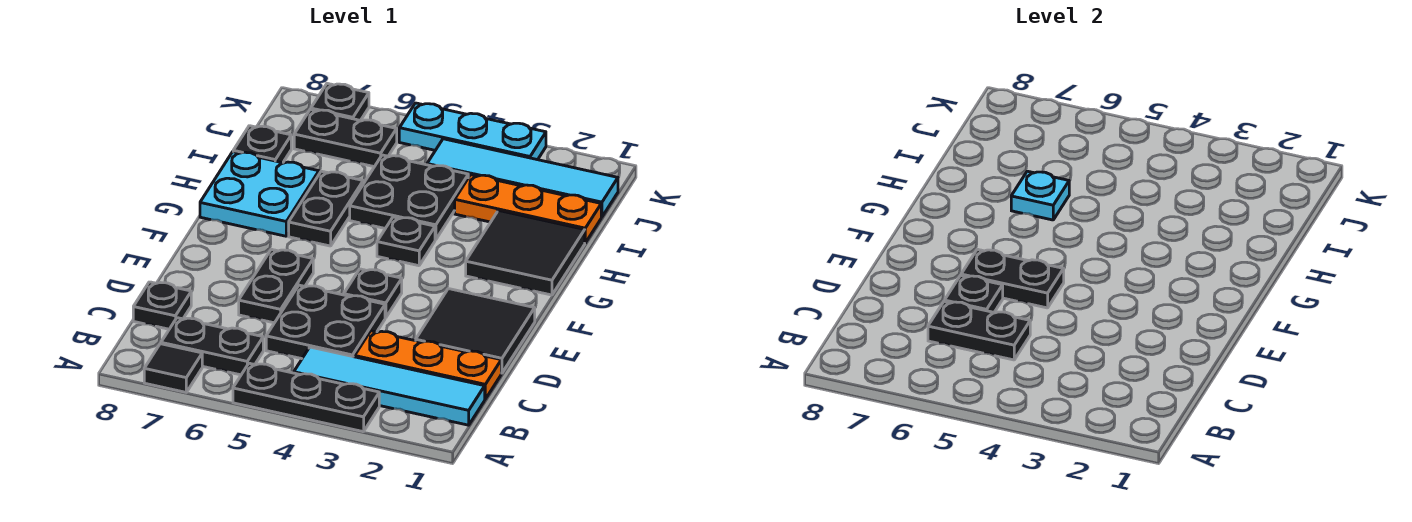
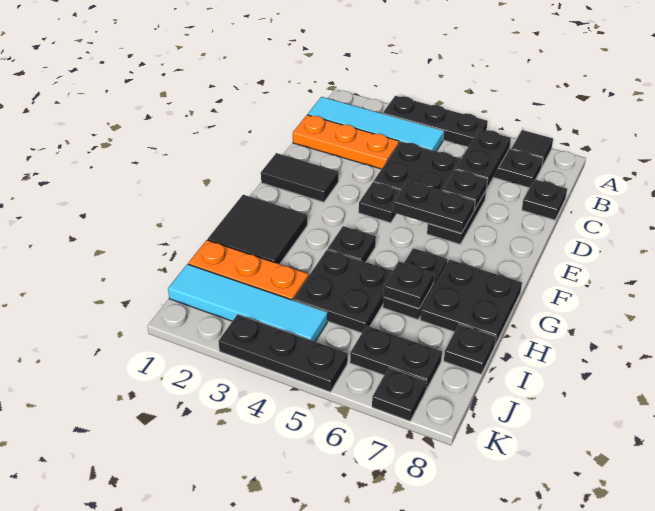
black plate C5:C6 level 2 -> black plate B6:C6 level 2
black tile D1:E2 level 1 -> black tile E1:E2 level 1
cyan plate G7:H8 level 1 -> black plate G7:H8 level 1
cyan plate H6 level 2 -> black plate H6 level 2
cyan plate K3:K5 level 1 -> black plate K3:K5 level 1

